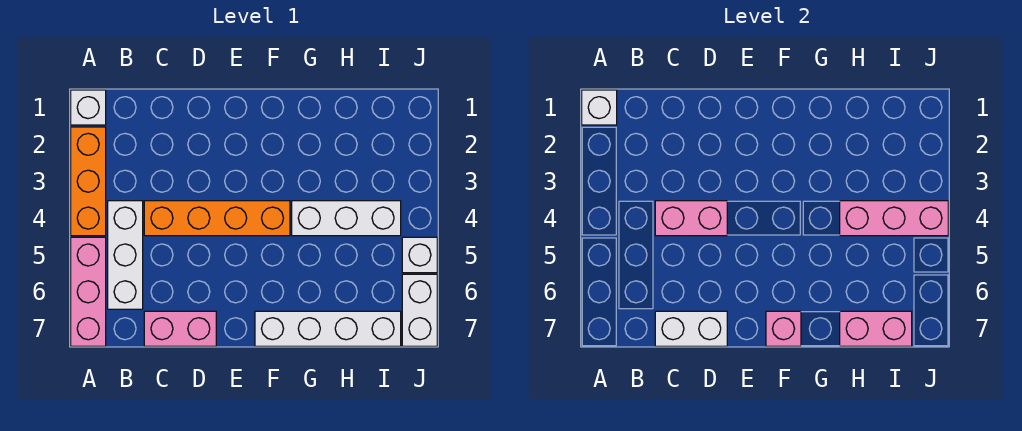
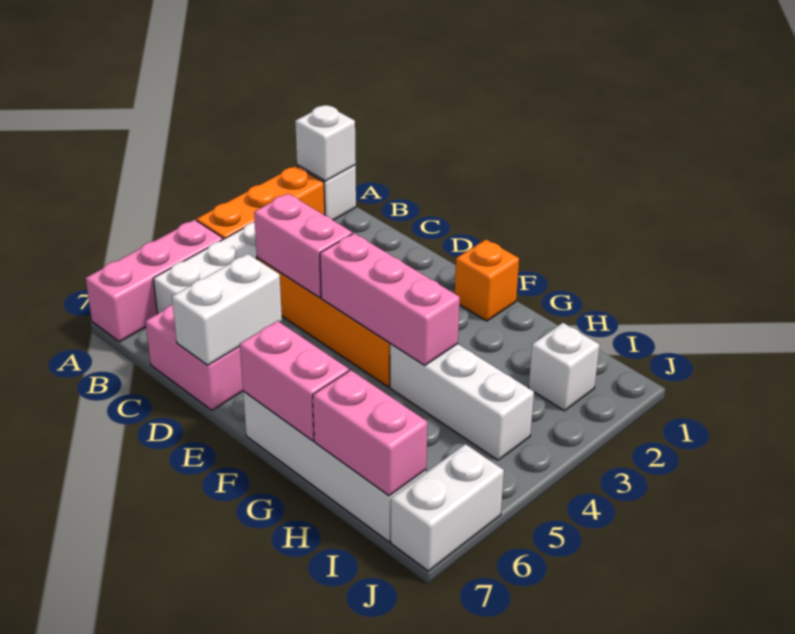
white brick C7:D7 level 2 -> white brick D6:D7 level 2
none -> orange brick F1 level 1
pink brick F7 level 2 -> pink brick F7:G7 level 2
pink brick H4:J4 level 2 -> pink brick E4:G4 level 2
white brick J5 level 1 -> white brick I2 level 1

